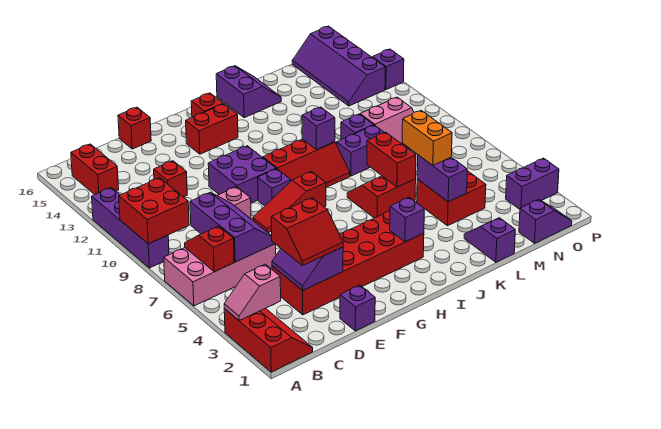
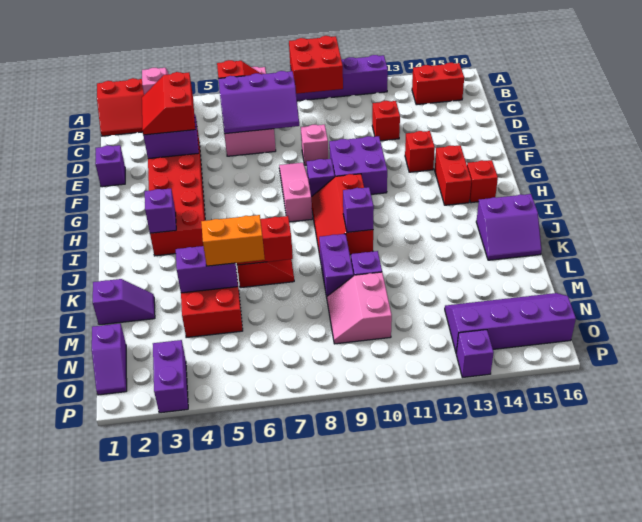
red brick E16 level 1 -> red brick F13 level 1
red slope F8:H8 level 1 top H -> pink slope F8:H8 level 1 top H

